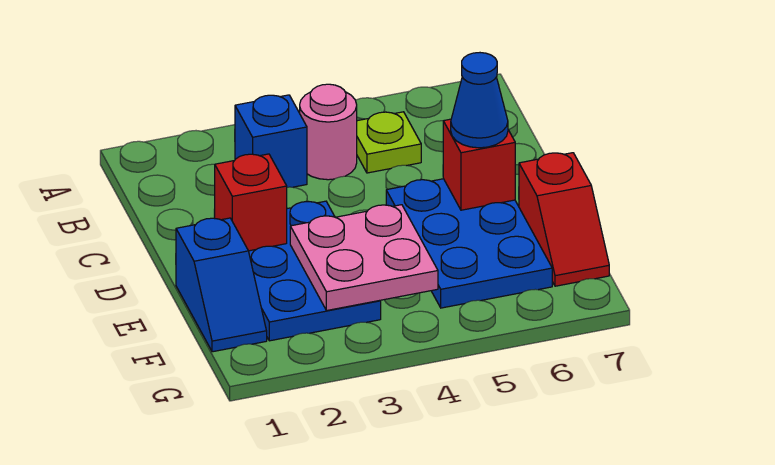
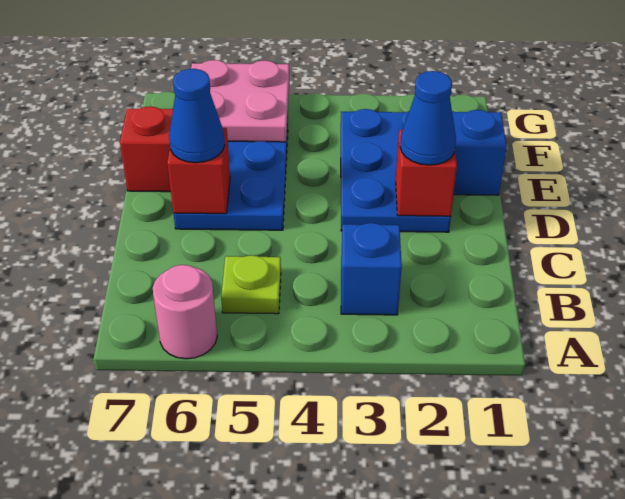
pink round brick B4 level 1 -> pink round brick A6 level 1
none -> blue cone D2 level 3
pink plate E3:F4 level 2 -> pink plate F5:G6 level 2

